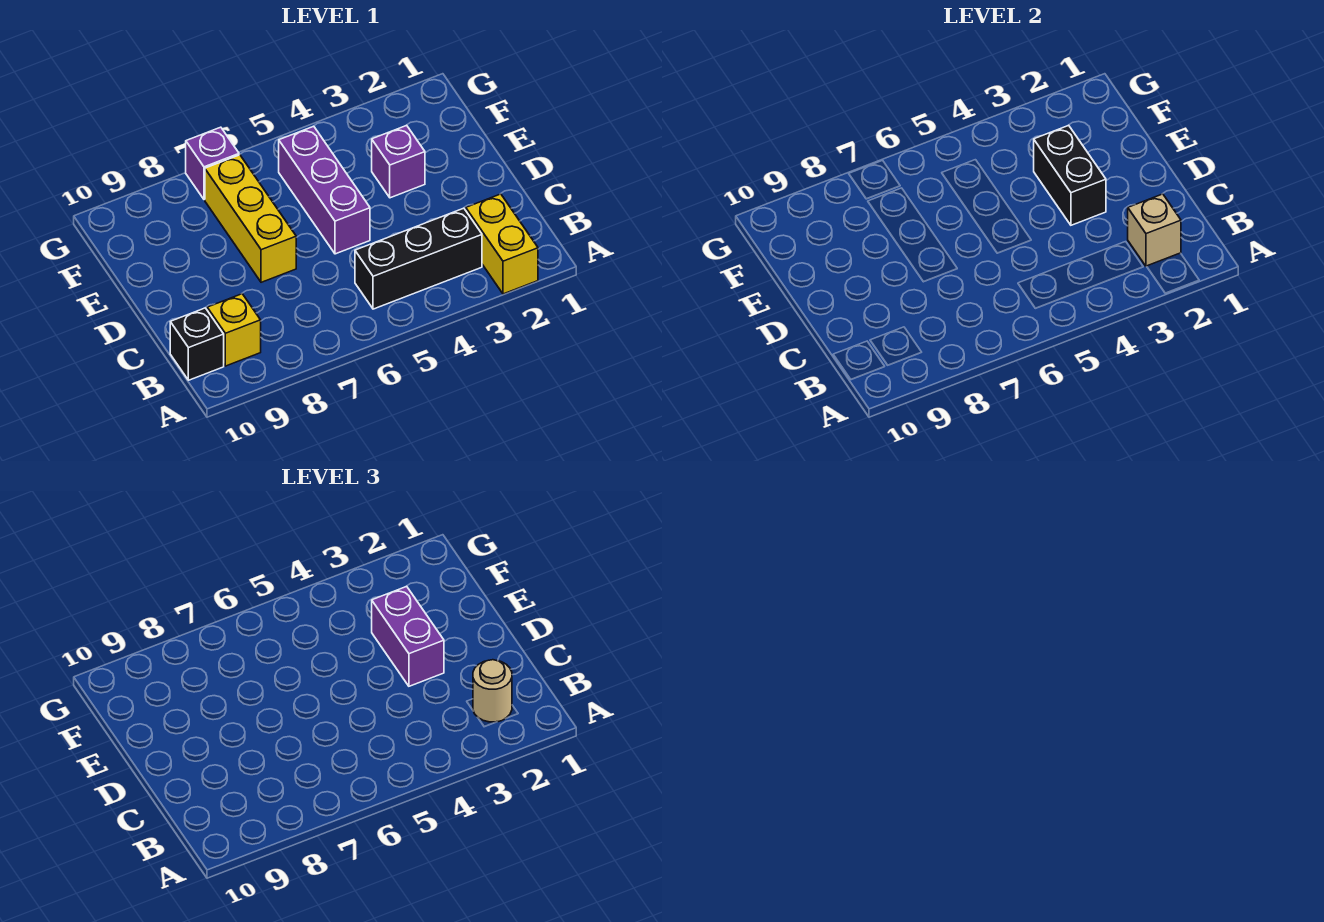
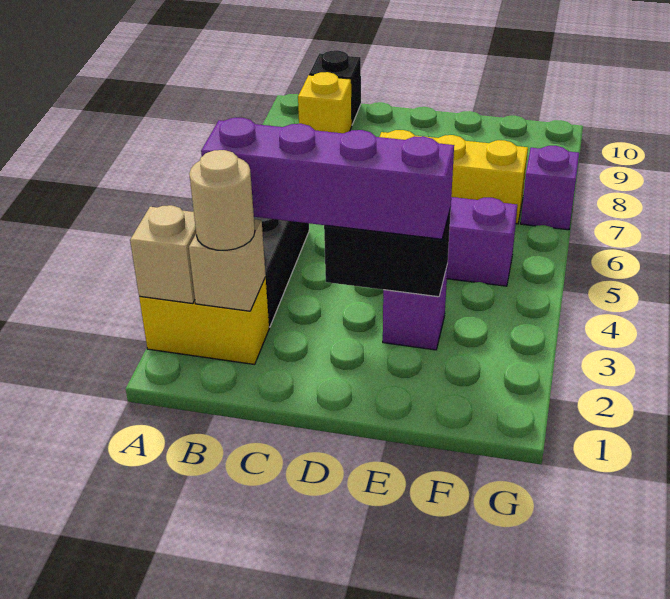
none -> tan brick A2 level 2
purple brick D3:E3 level 3 -> purple brick B3:E3 level 3

